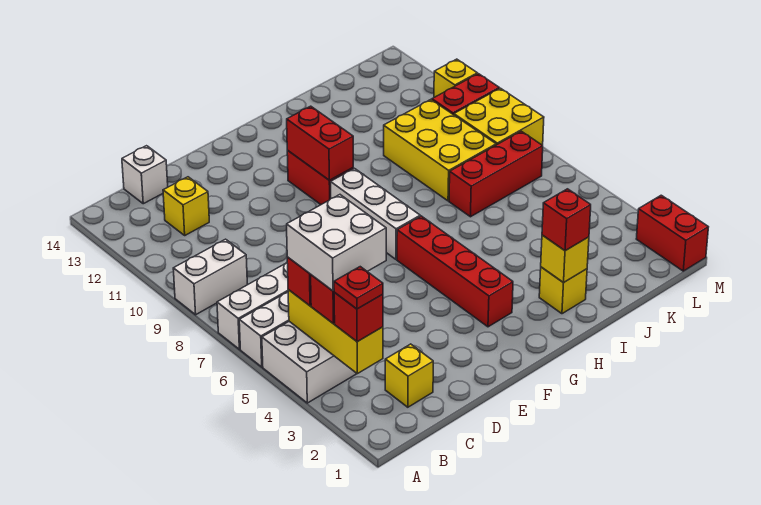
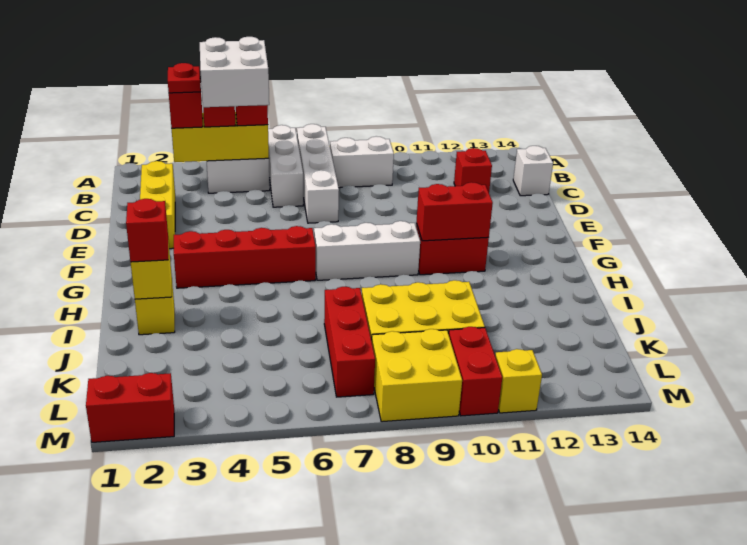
white brick A9:B9 level 1 -> white brick B8:B9 level 1
yellow brick C2 level 1 -> yellow brick C2:E2 level 1
yellow brick C12 level 1 -> red brick C12 level 1

